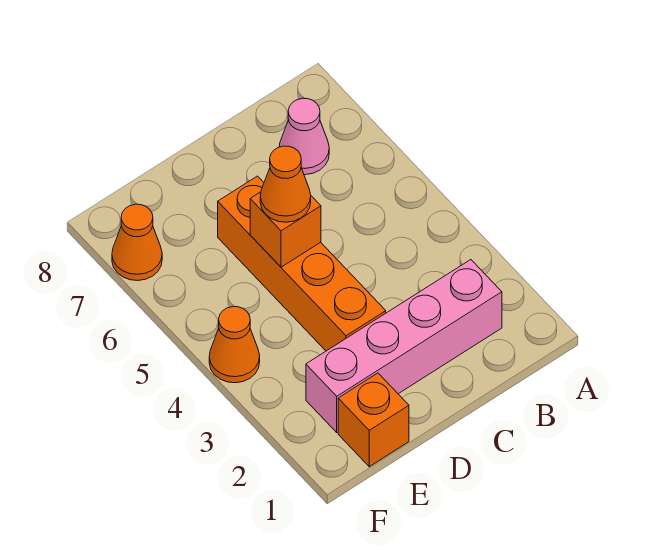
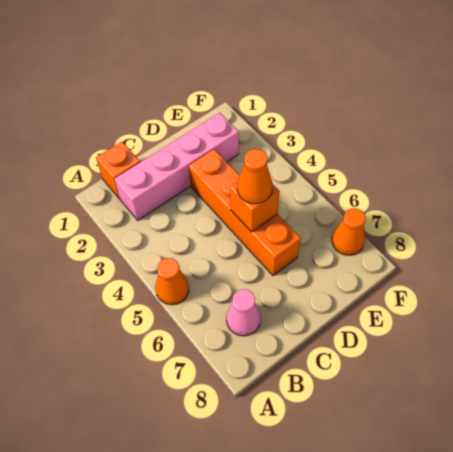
orange brick E1 level 1 -> orange brick B1 level 1
orange cone F4 level 1 -> orange cone A5 level 1

